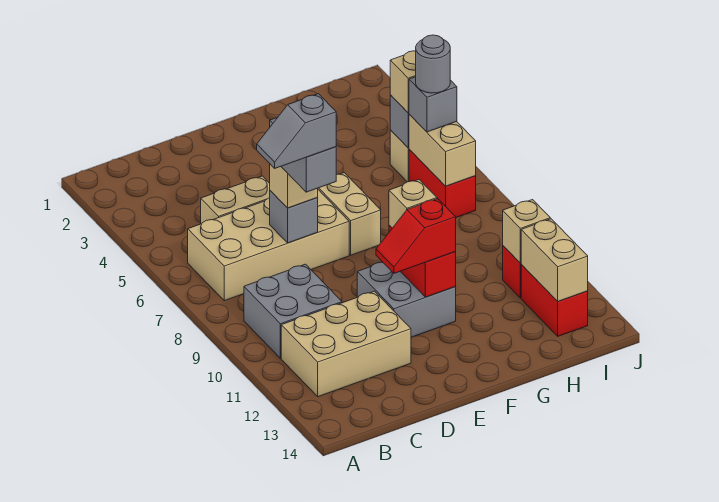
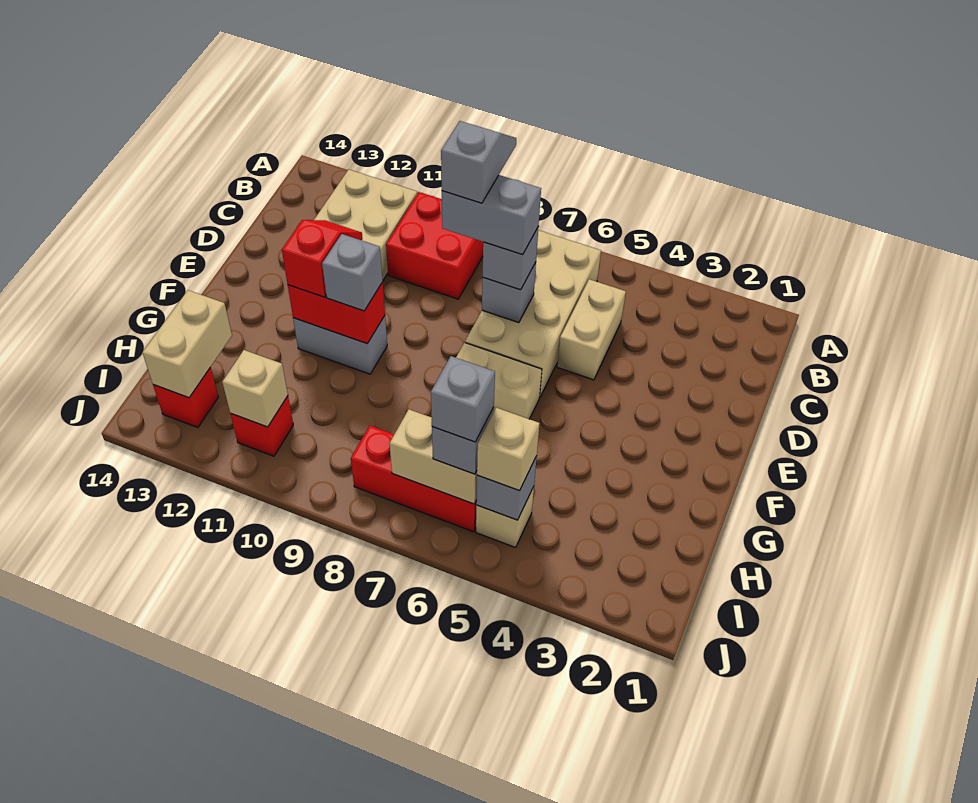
grey brick B9:C10 level 1 -> red brick B9:C10 level 1
tan brick D7 level 3 -> grey brick D7 level 3
grey brick E10:F11 level 1 -> grey brick F10:F11 level 1
tan brick F10 level 3 -> grey brick F10 level 3
red brick I6:I7 level 1 -> red brick I6:I8 level 1
grey round brick I6 level 4 -> grey brick I6 level 4
red brick I12:I13 level 1 -> red brick I13 level 1
tan brick I12:I13 level 2 -> tan brick H13:I13 level 2

